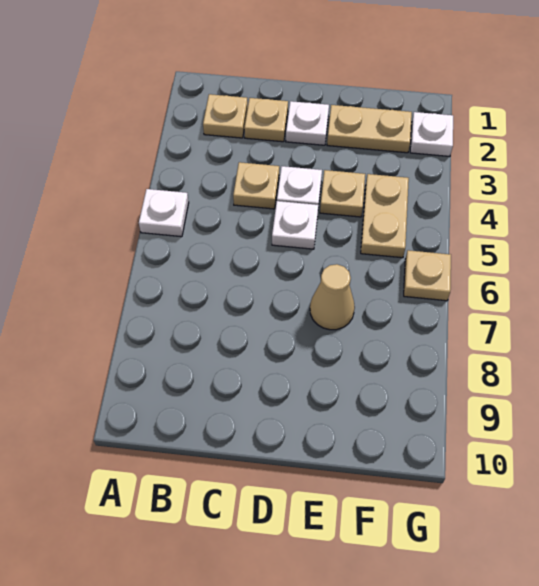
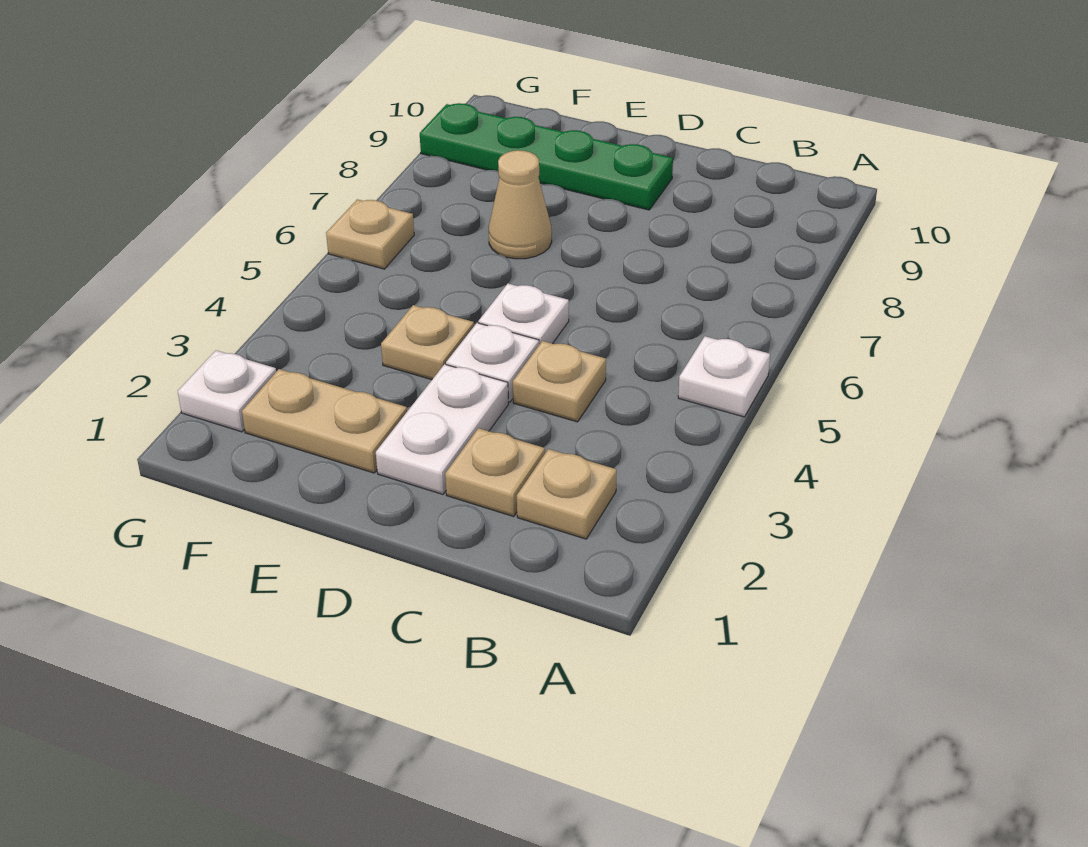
white plate D2 level 1 -> white plate D2:D3 level 1
none -> green plate D9:G9 level 1
tan plate F4:F5 level 1 -> none

